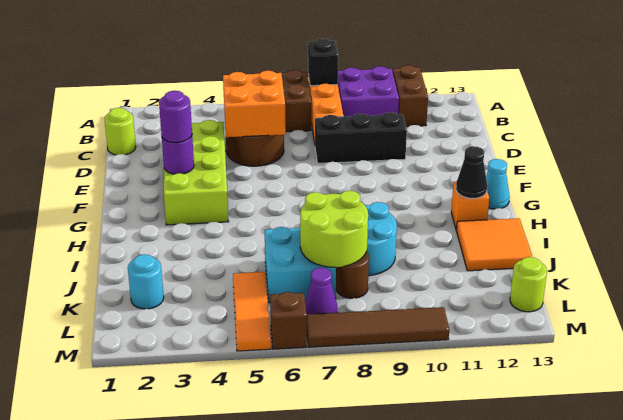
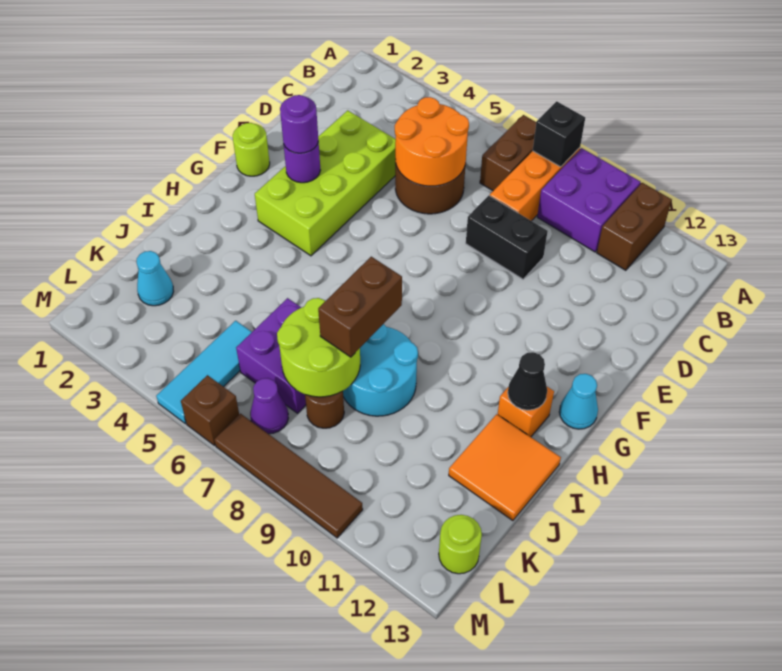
lime round brick C1 level 1 -> lime round brick F1 level 1
orange brick C5:D6 level 2 -> orange round brick C5:D6 level 2
black brick D8:D10 level 1 -> black brick D8:D9 level 1
none -> brown brick I8:J8 level 3
cyan brick J6:K7 level 1 -> purple brick J6:K7 level 1
cyan round brick K2 level 1 -> cyan cone K2 level 1
orange tile K5:M5 level 1 -> cyan tile K5:M5 level 1

